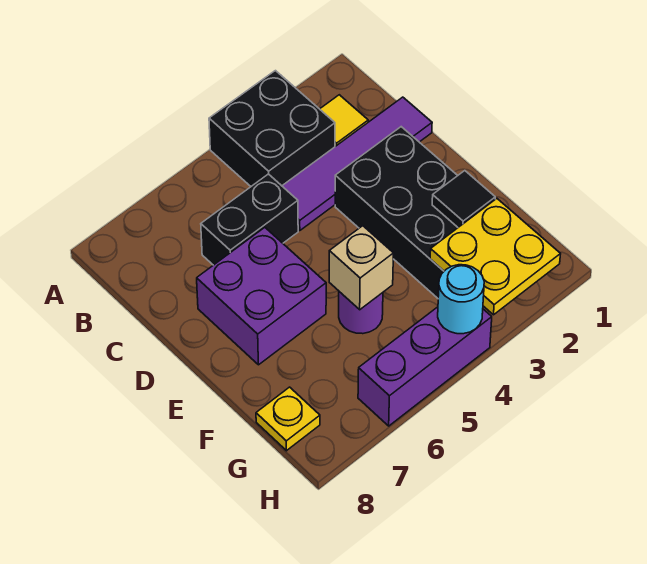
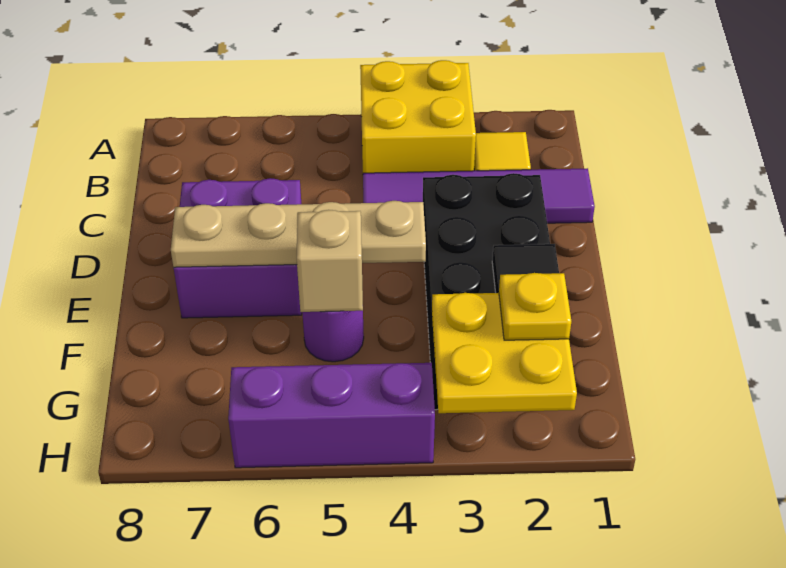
black brick A3:B4 level 1 -> yellow brick A3:B4 level 1
black brick C5:C6 level 1 -> none
none -> tan plate E4:E7 level 2
yellow plate G8 level 1 -> yellow plate G2 level 3
cyan round brick H4 level 2 -> none

